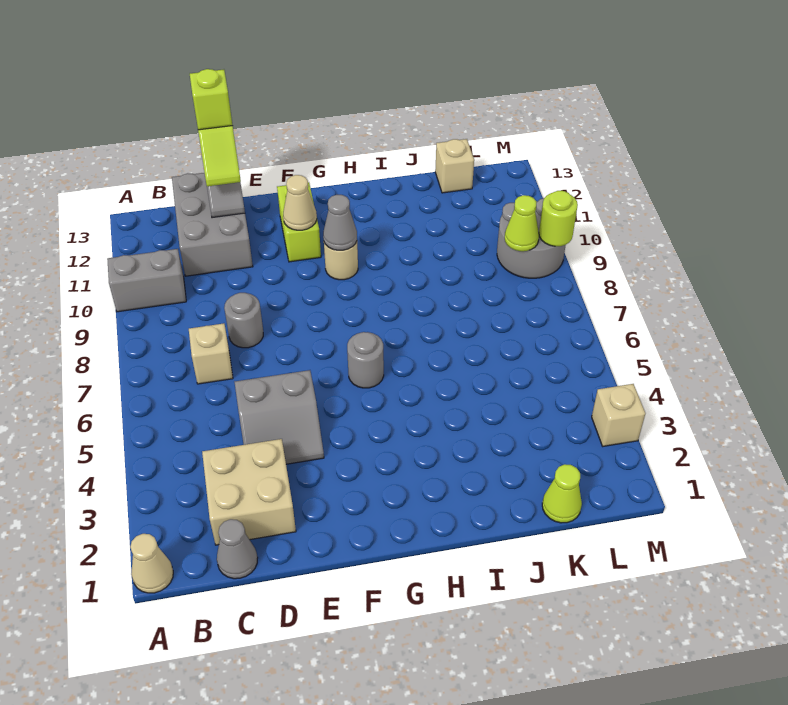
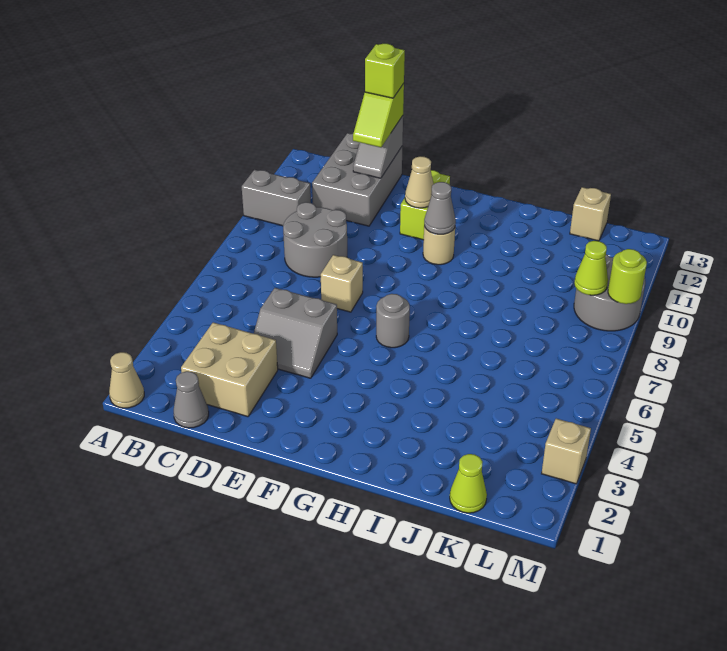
tan brick C7 level 1 -> tan brick E7 level 1
grey round brick D8 level 1 -> grey round brick C8:D9 level 1

